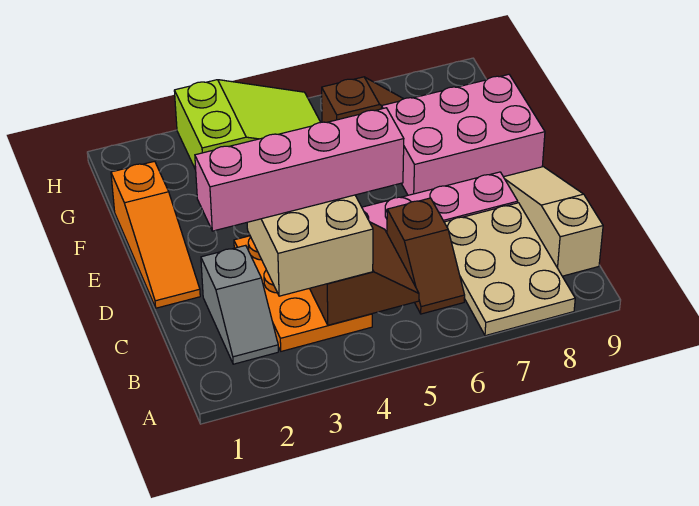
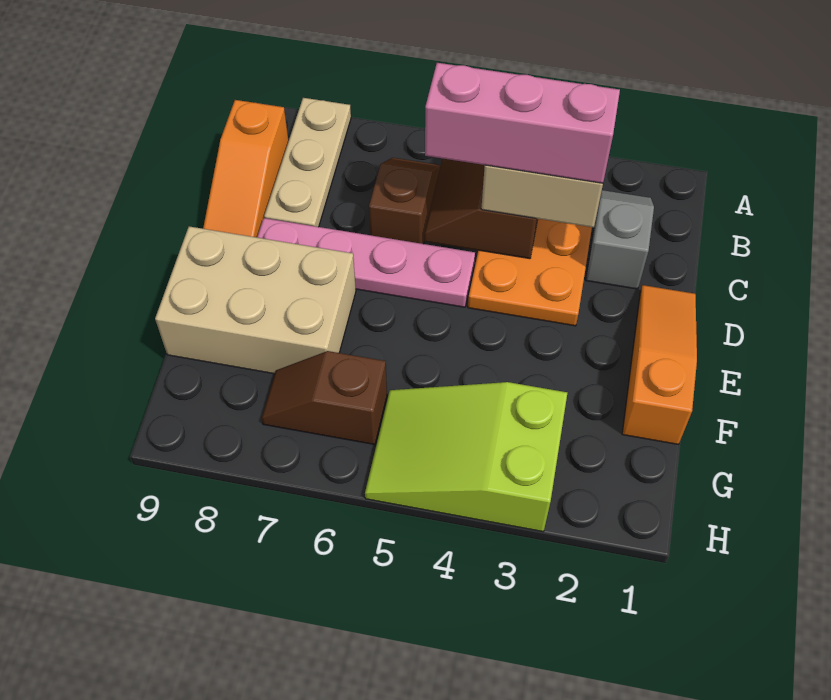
tan plate A7:C8 level 1 -> tan plate A8:C8 level 1
tan slope B9:D9 level 1 top B -> orange slope B9:D9 level 1 top B
pink brick C2:C5 level 4 -> pink brick C3:C5 level 4
pink brick E7:F9 level 1 -> tan brick E7:F9 level 1

